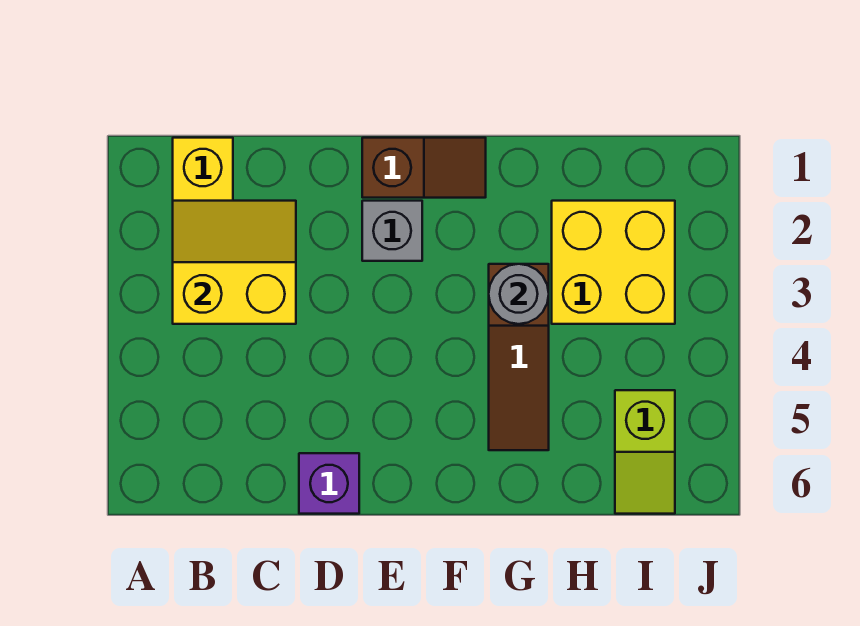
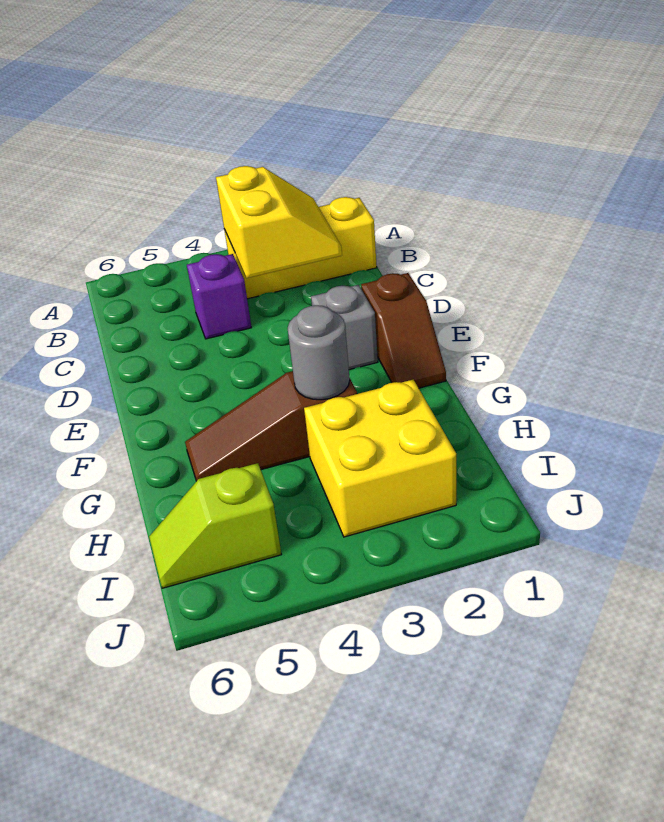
purple brick D6 level 1 -> purple brick C4 level 1

